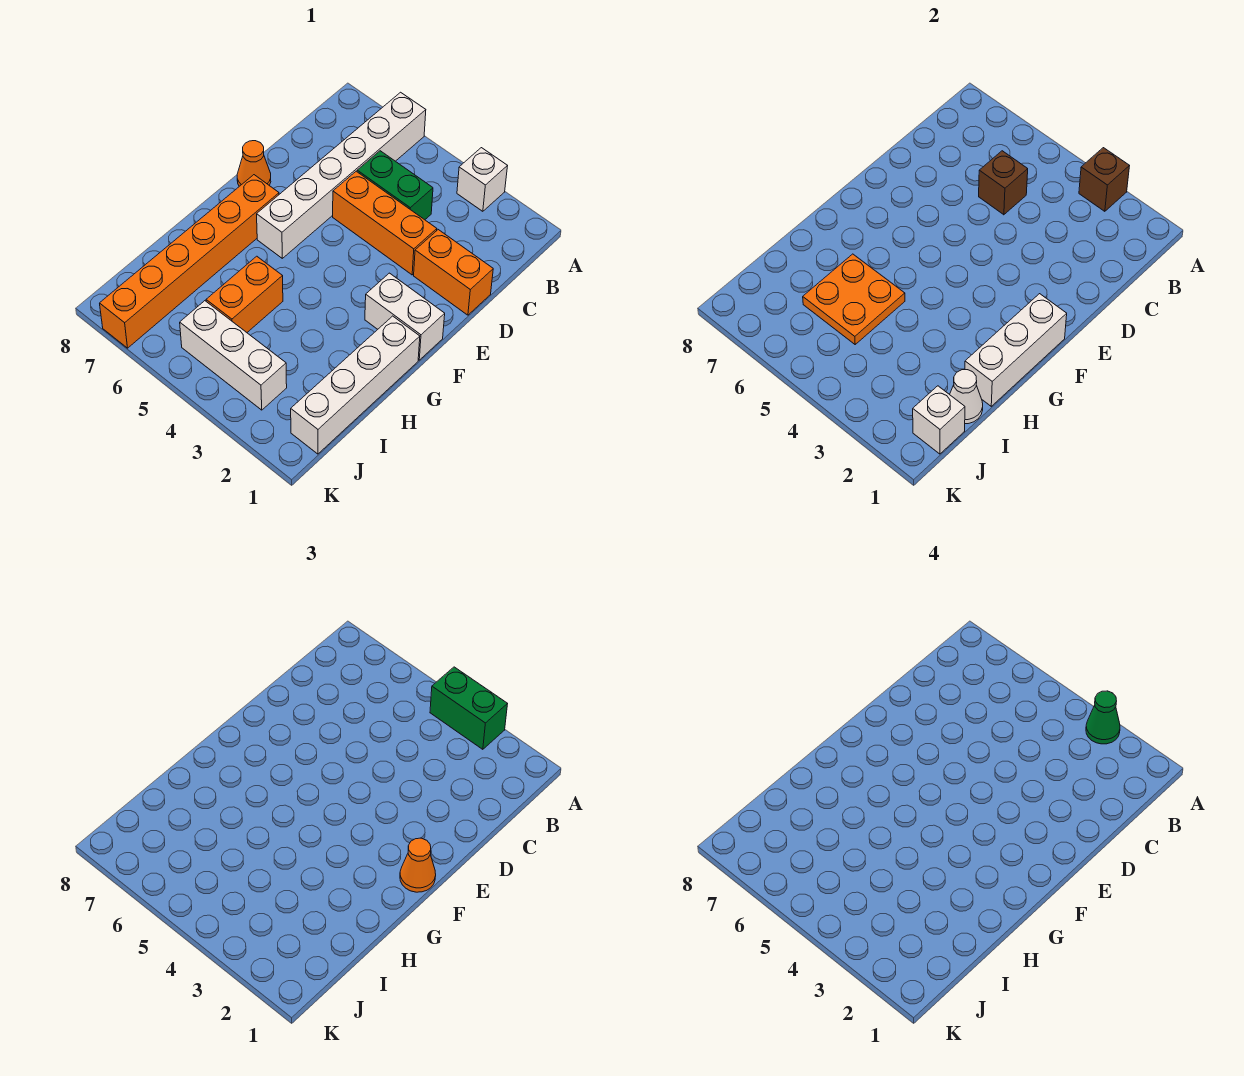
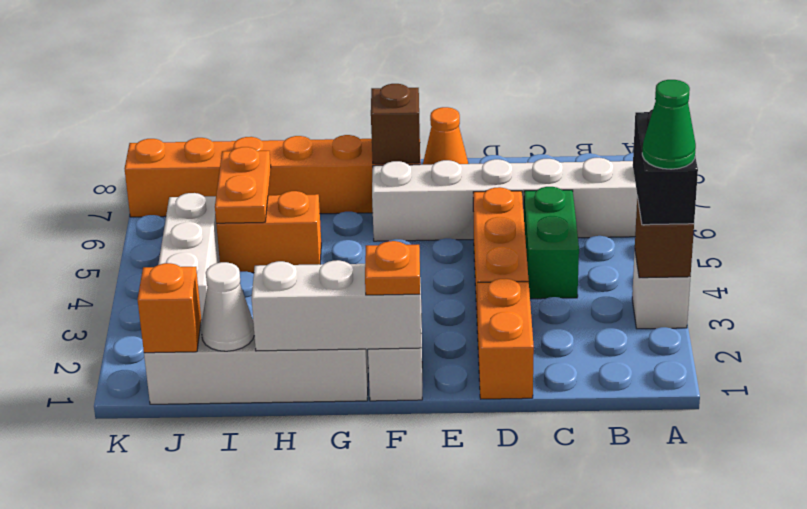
green brick A3:A4 level 3 -> black brick A3:A4 level 3
brown brick C5 level 2 -> brown brick F7 level 2
orange cone F1 level 3 -> orange plate F1 level 3
orange plate H5:I6 level 2 -> orange plate I5:I6 level 2
white brick J1 level 2 -> orange brick J1 level 2

